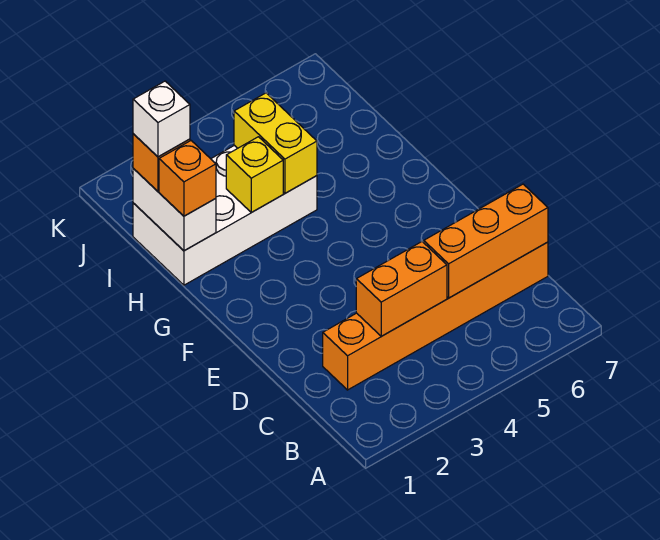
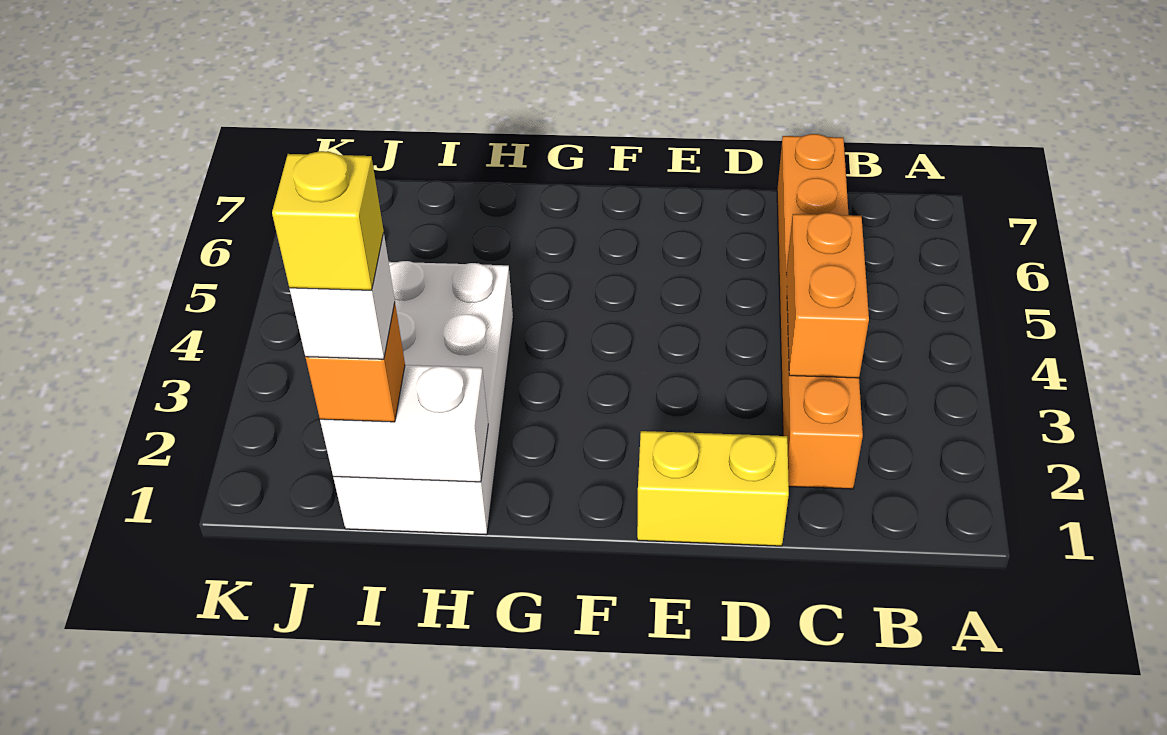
orange brick C5:C7 level 2 -> none
orange brick H1 level 3 -> none
yellow brick H3 level 2 -> yellow brick I1 level 5
yellow brick H4:I4 level 2 -> yellow brick D1:E1 level 1

